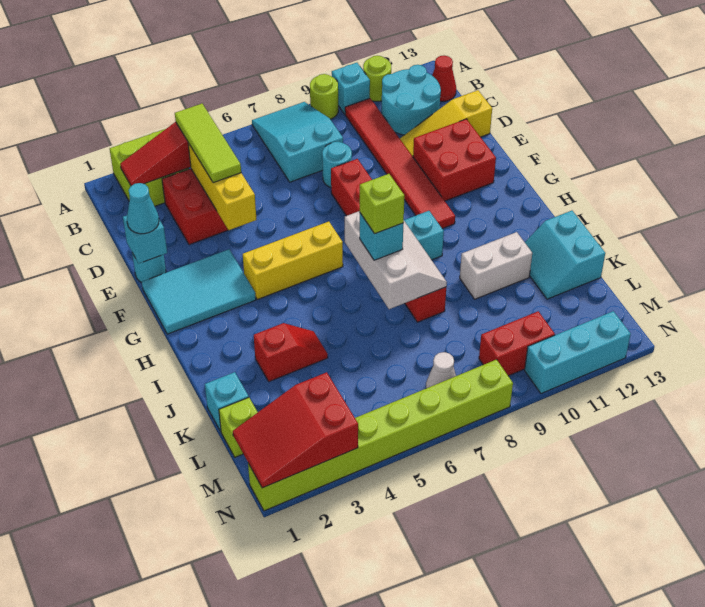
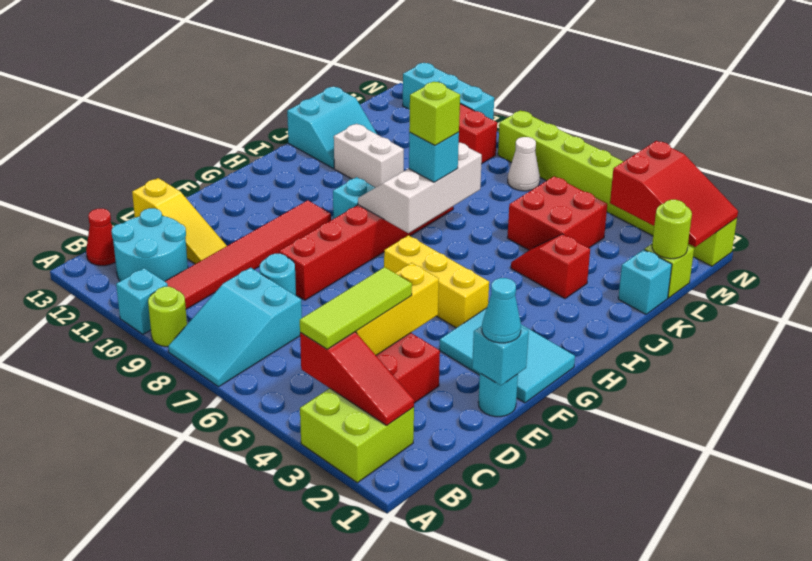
lime round brick A11 level 1 -> lime round brick L1 level 2
red brick E11:F12 level 1 -> red brick K4:L5 level 1

